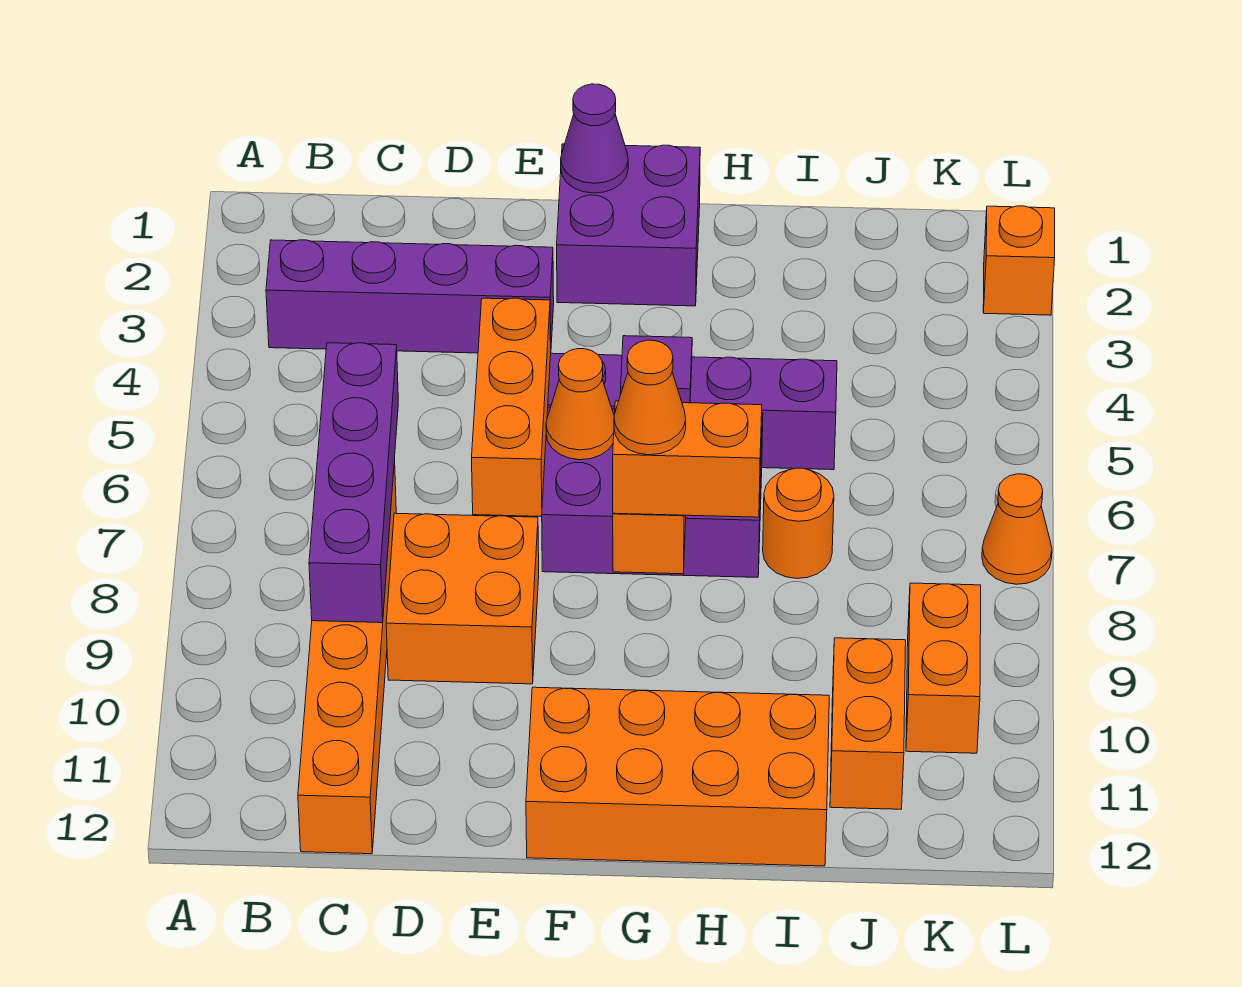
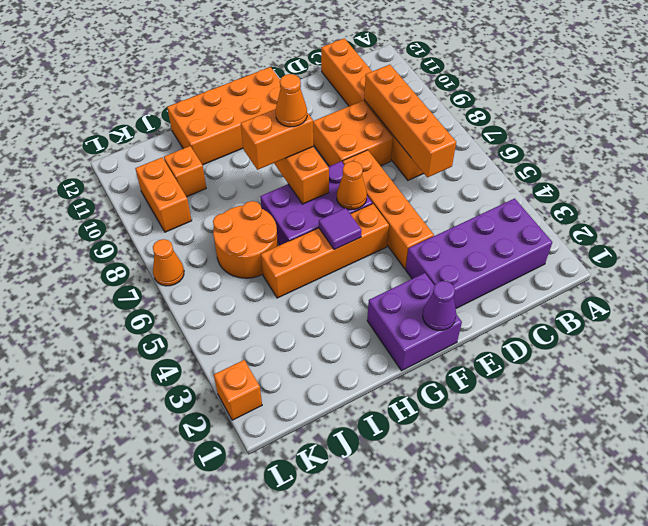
purple brick B3:E3 level 1 -> purple brick B2:E3 level 1
purple brick C6:C9 level 2 -> orange brick C6:C9 level 2
orange brick E4:E6 level 1 -> orange brick E4:E7 level 1
purple brick F5:I5 level 1 -> orange brick F5:I5 level 1
orange round brick I7 level 1 -> orange round brick I6:J7 level 1
orange brick J10:J11 level 1 -> orange brick J10 level 1

